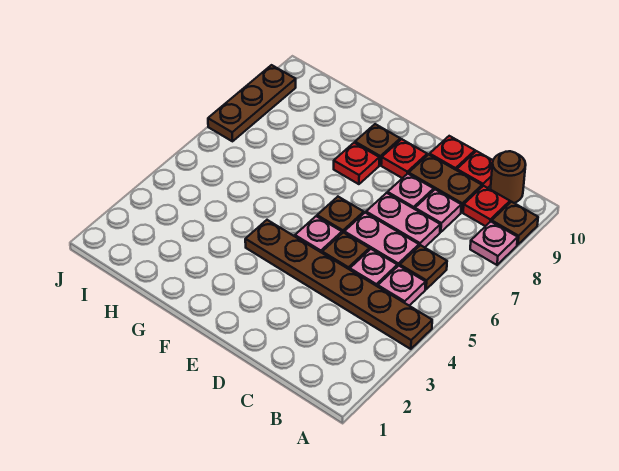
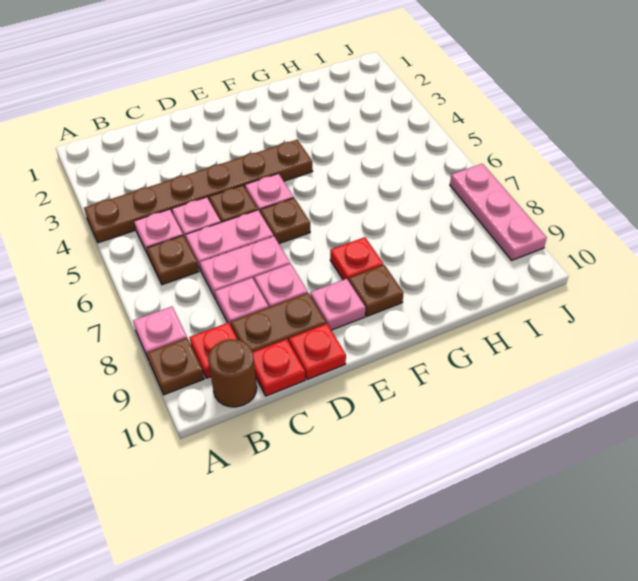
red plate E9 level 1 -> pink plate E9 level 1
brown plate J7:J9 level 1 -> pink plate J7:J9 level 1

